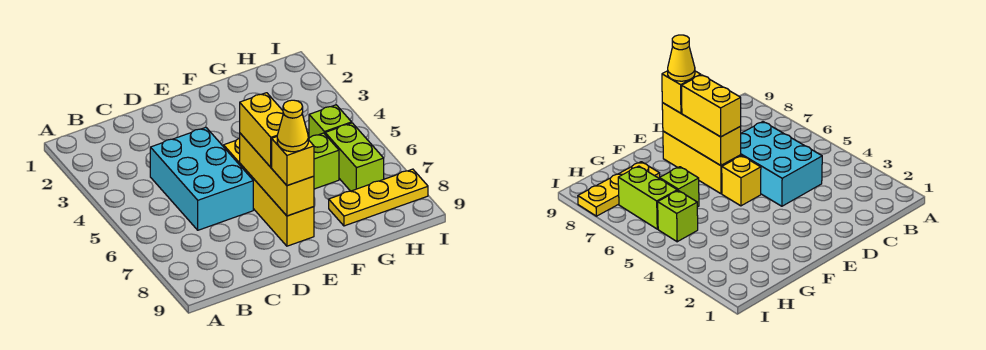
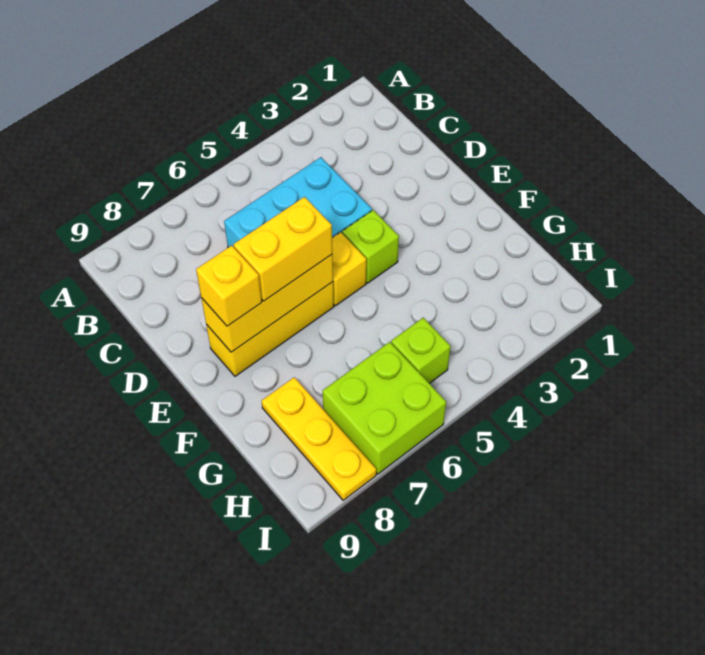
yellow cone E8 level 4 -> none
lime brick G6 level 1 -> lime brick E4 level 1
lime brick H6:H7 level 1 -> lime brick H6:I7 level 1

